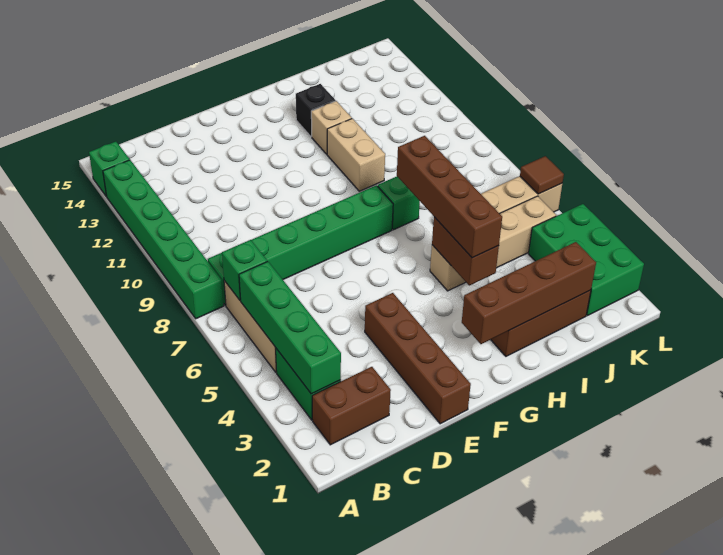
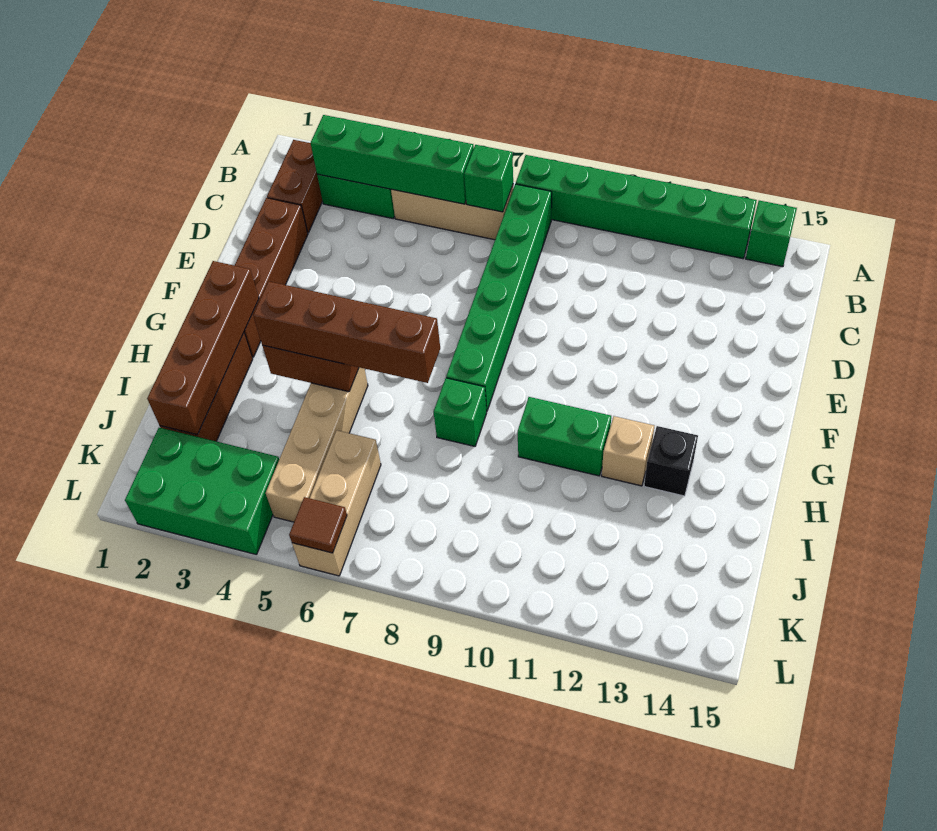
brown brick E1:E4 level 1 -> brown brick D2:G2 level 1
tan brick H10:H11 level 1 -> green brick H10:H11 level 1

